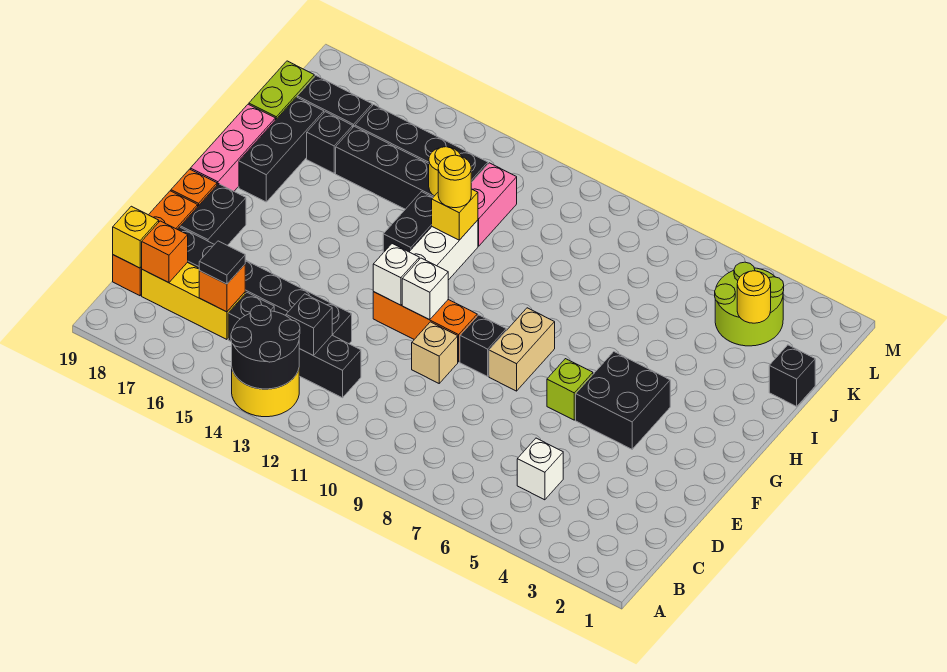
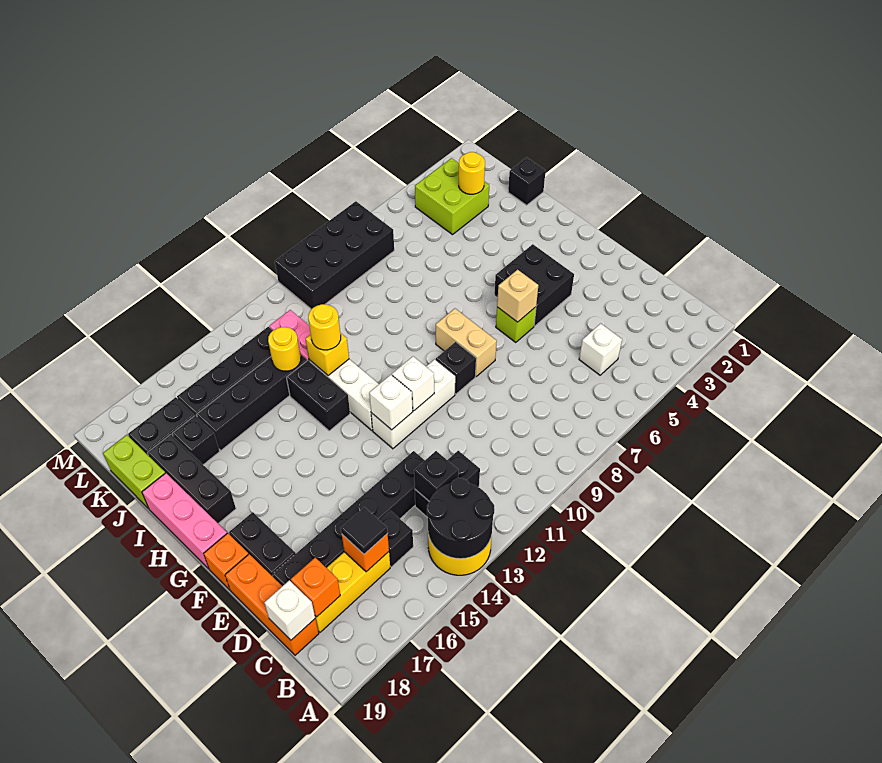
yellow brick C19 level 2 -> white brick C19 level 2
tan brick E10 level 1 -> tan brick F6 level 2
orange brick F10:F12 level 1 -> white brick F10:F12 level 1
lime round brick K3:L4 level 1 -> lime brick K3:L4 level 1
none -> black brick L7:M10 level 1

